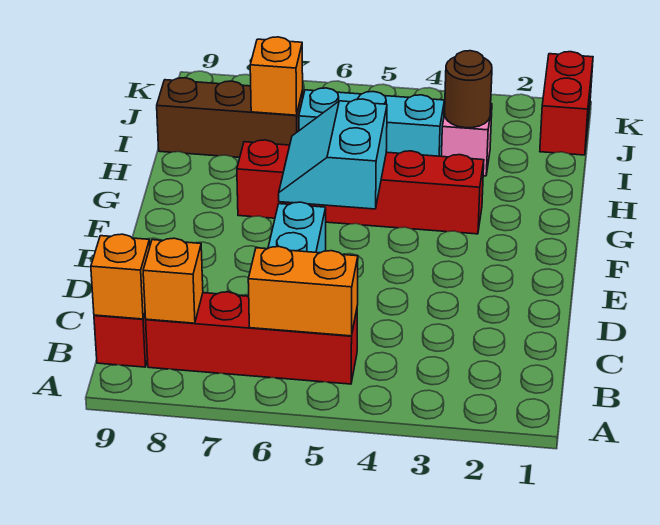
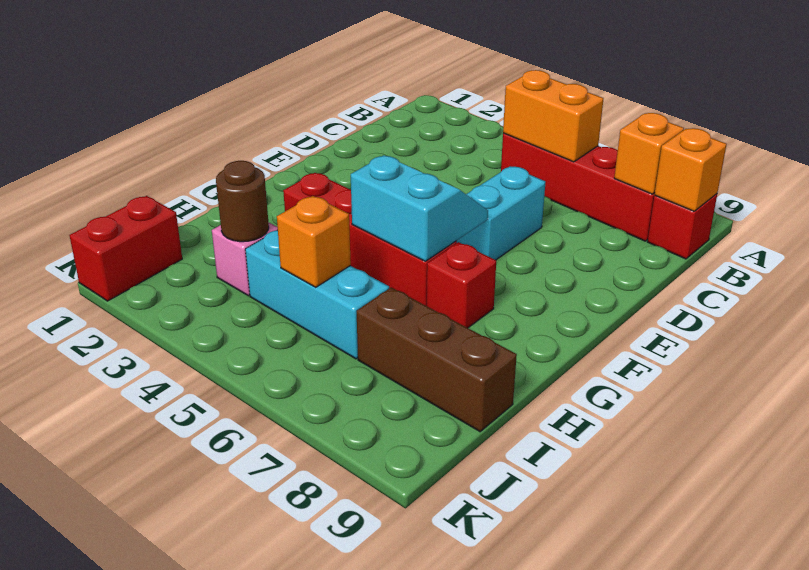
cyan slope F5:G6 level 2 top 5 -> cyan slope F5:G6 level 2 top G
orange brick I7 level 2 -> orange brick I5 level 2

